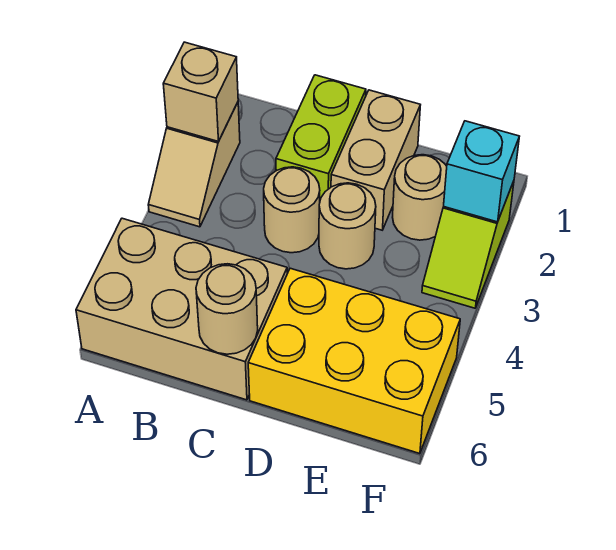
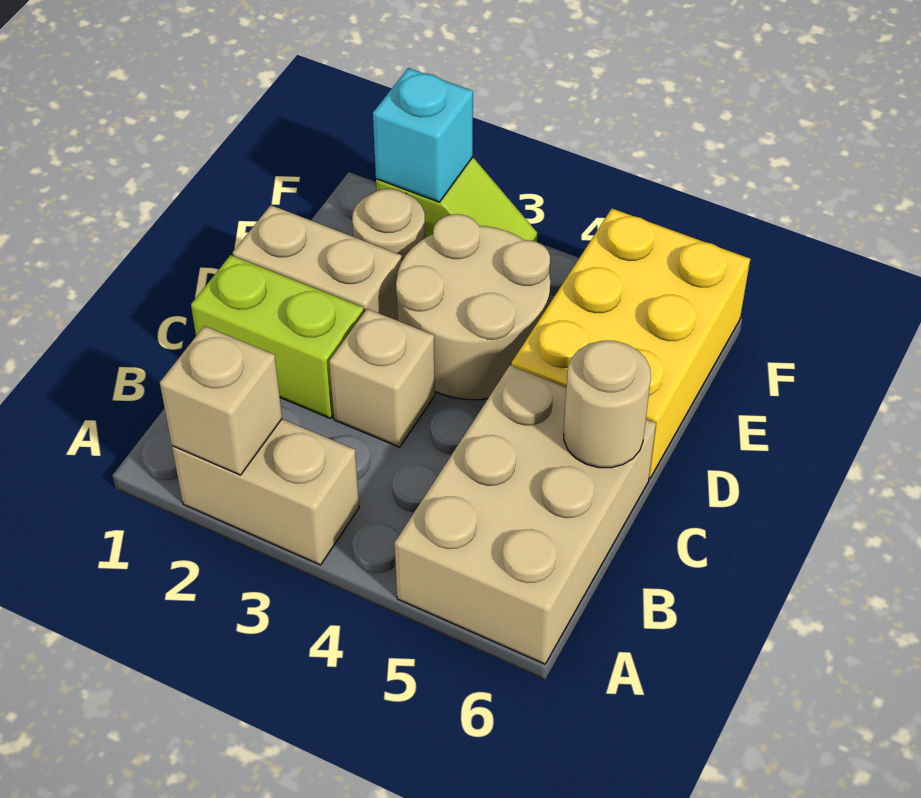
tan slope A2:A3 level 1 top 2 -> tan brick A2:A3 level 1
tan round brick C3 level 1 -> tan brick C3 level 1
tan round brick D3 level 1 -> tan round brick D3:E4 level 1

